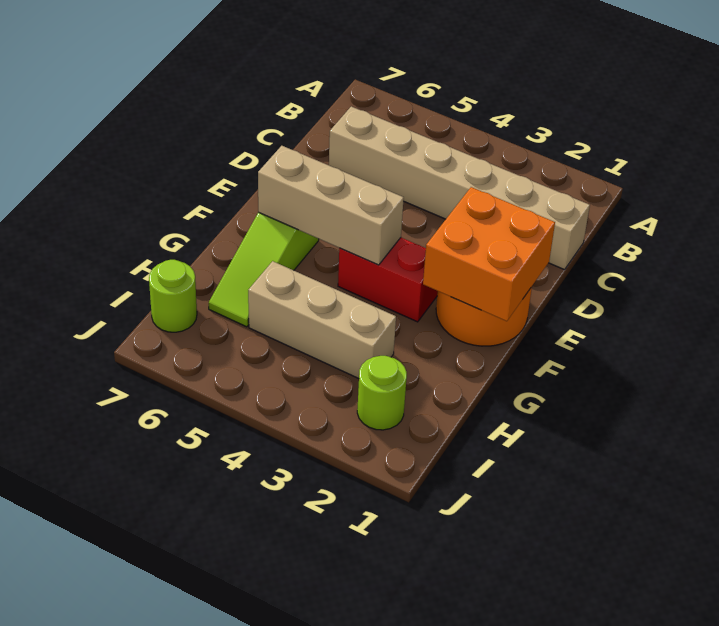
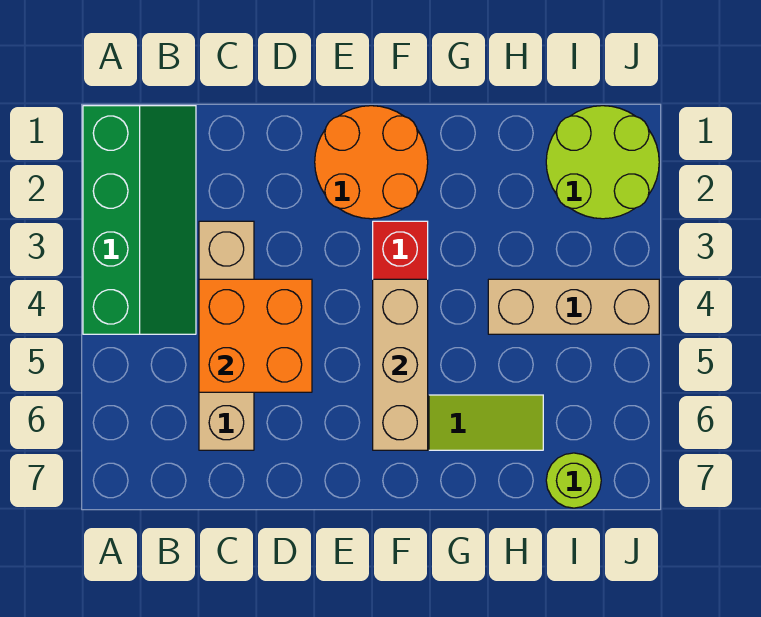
none -> green slope A1:B4 level 1 top A
tan brick C1:C6 level 1 -> tan brick C3:C6 level 1
orange brick E1:F2 level 2 -> orange brick C4:D5 level 2
tan brick H3:H5 level 1 -> tan brick H4:J4 level 1
lime round brick I2 level 1 -> lime round brick I1:J2 level 1

